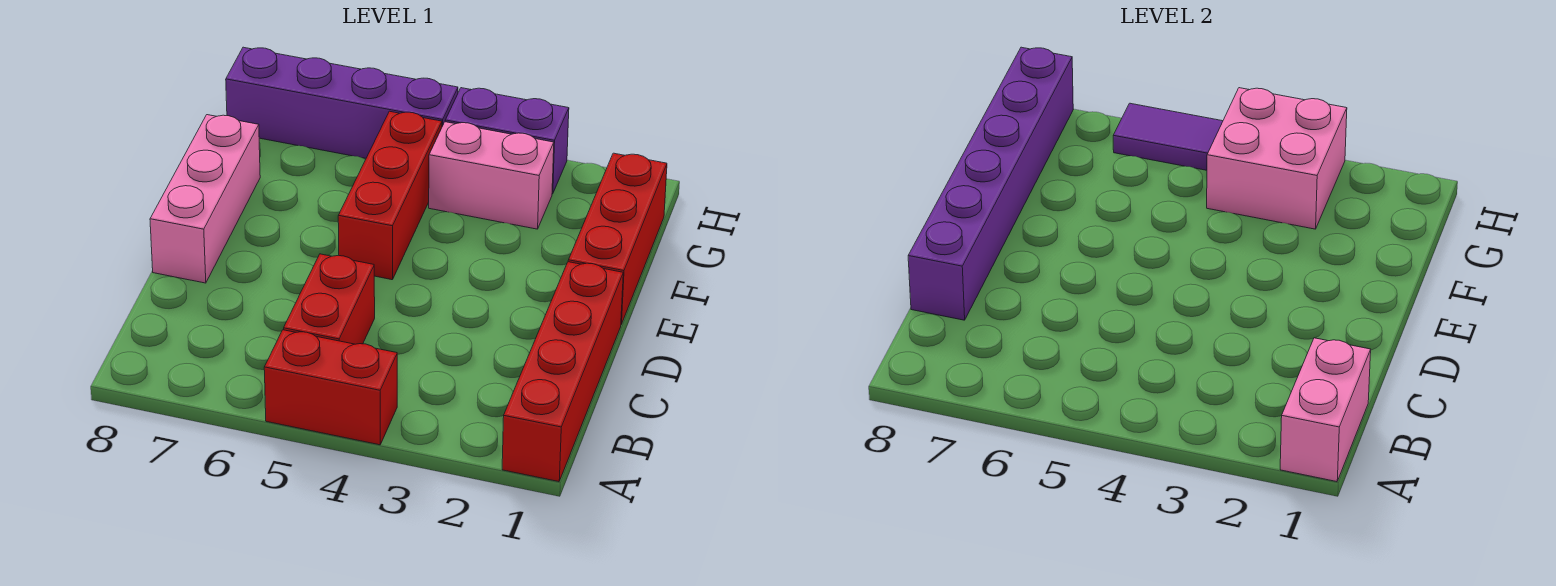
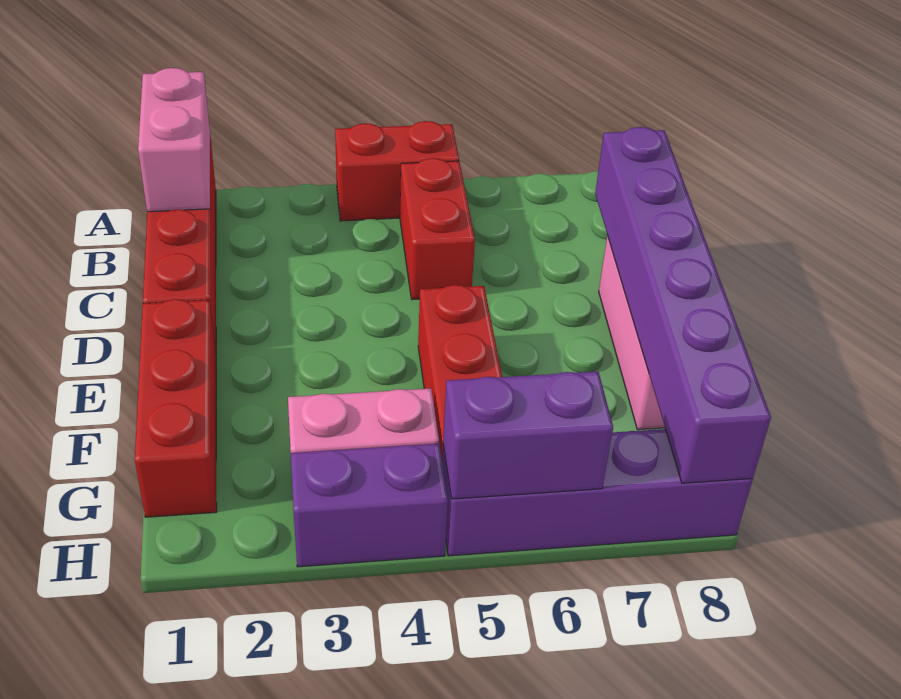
pink brick G3:H4 level 2 -> none
purple tile H5:H6 level 2 -> purple brick H5:H6 level 2

